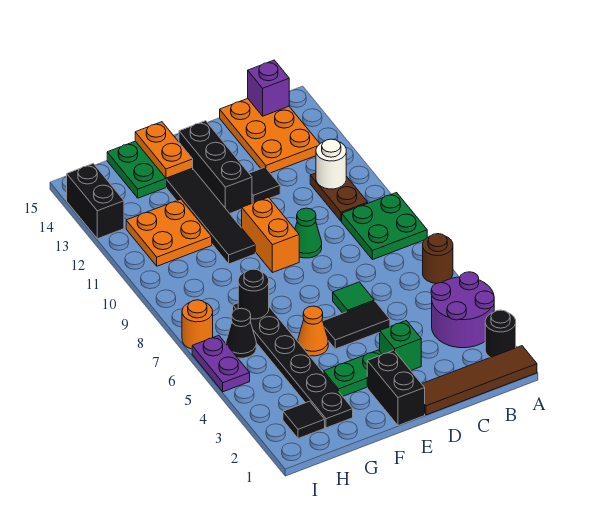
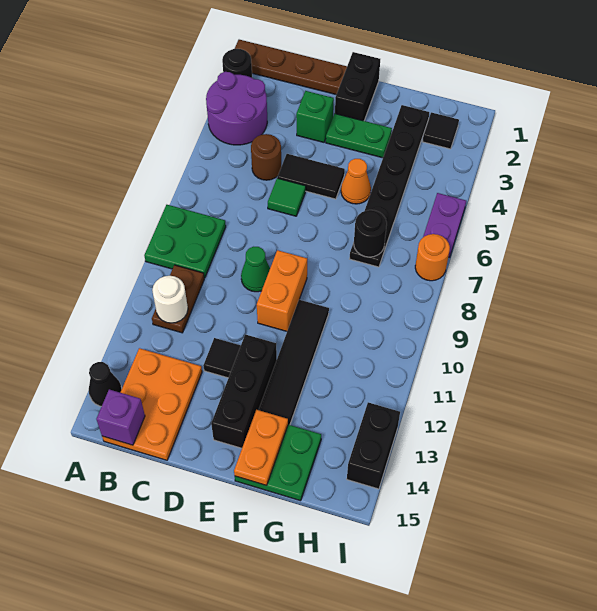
brown tile A1:D1 level 1 -> brown plate A1:D1 level 1
brown round brick A6 level 1 -> brown round brick C5 level 1
orange plate G11:H12 level 1 -> none
black cone H6 level 1 -> black cone A14 level 1

